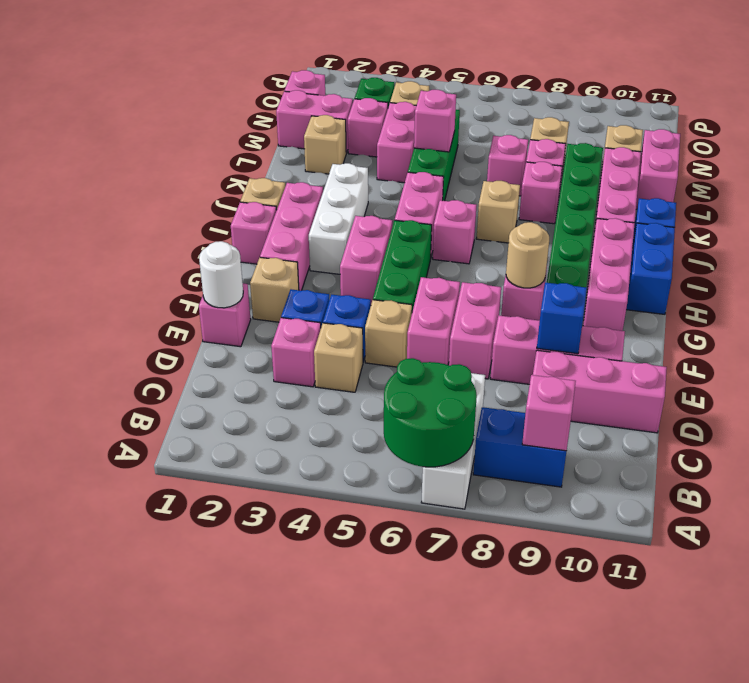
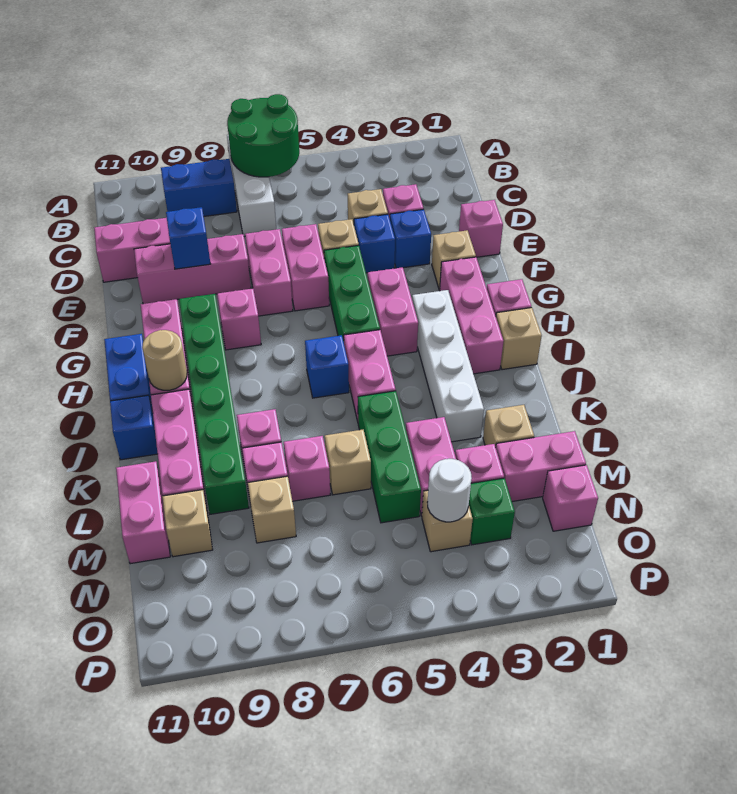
pink brick B9 level 2 -> none
white round brick E1 level 2 -> white round brick N4 level 2
tan round brick G8 level 2 -> tan round brick I10 level 2
white brick H3:J3 level 1 -> white brick H3:K3 level 1
pink brick I6 level 1 -> blue brick I6 level 1
tan brick J7 level 1 -> tan brick L6 level 1
pink brick L5 level 2 -> none

